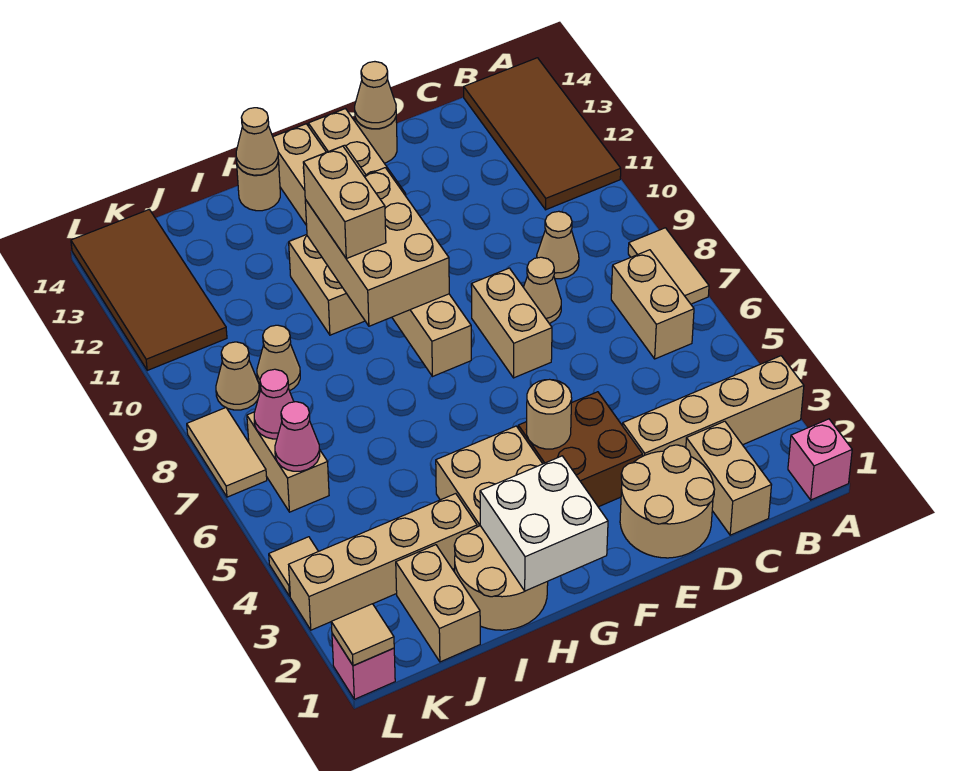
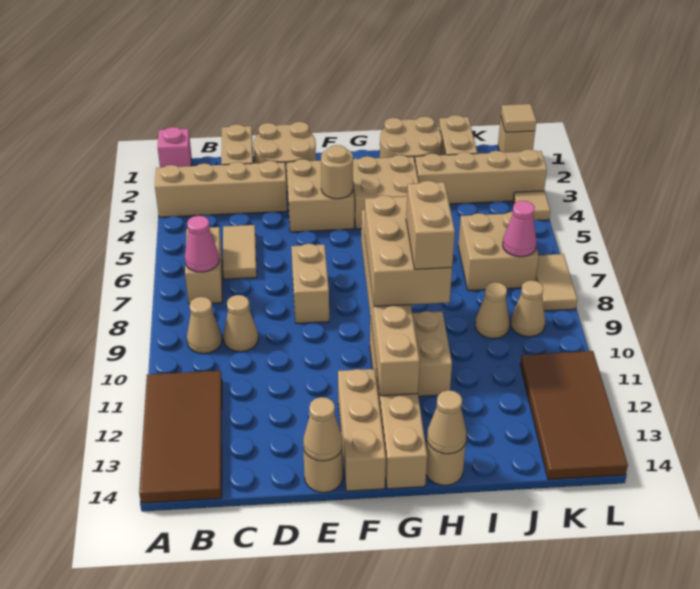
tan tile A7:A8 level 1 -> tan tile C5:C6 level 1
tan cone D8 level 1 -> tan cone B9 level 1
brown brick E3:F4 level 1 -> tan brick E3:F4 level 1
white brick G1:H2 level 2 -> none
tan brick K6:K7 level 1 -> tan brick J6:K7 level 1
pink cone K6 level 2 -> pink cone B7 level 2
pink brick L1 level 1 -> tan brick L1 level 1

